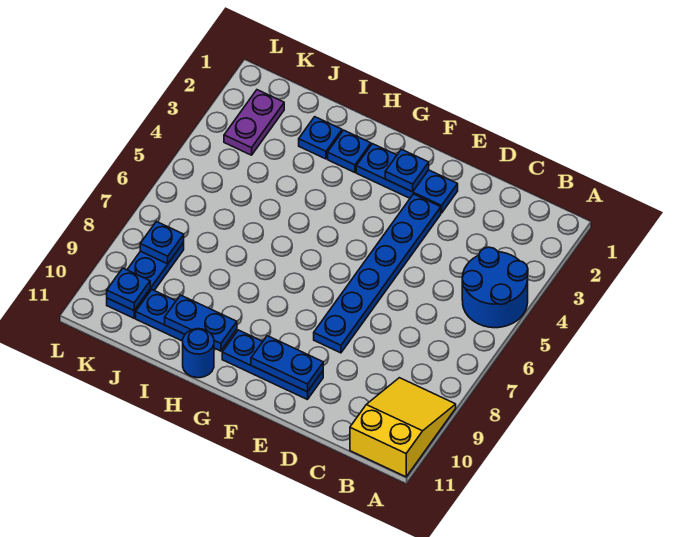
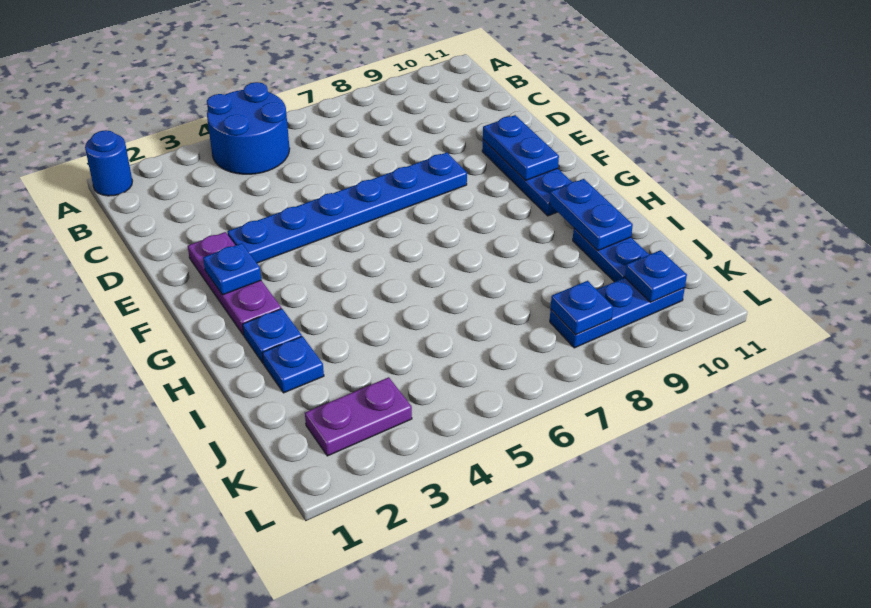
yellow slope A9:B11 level 1 top 11 -> none
blue plate E2:G2 level 1 -> purple plate E2:G2 level 1
blue round brick H11 level 1 -> blue round brick A1 level 1

